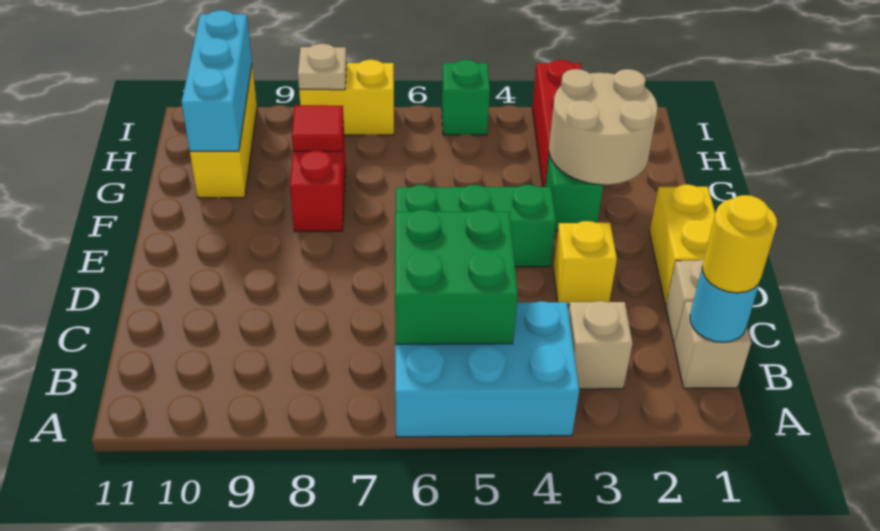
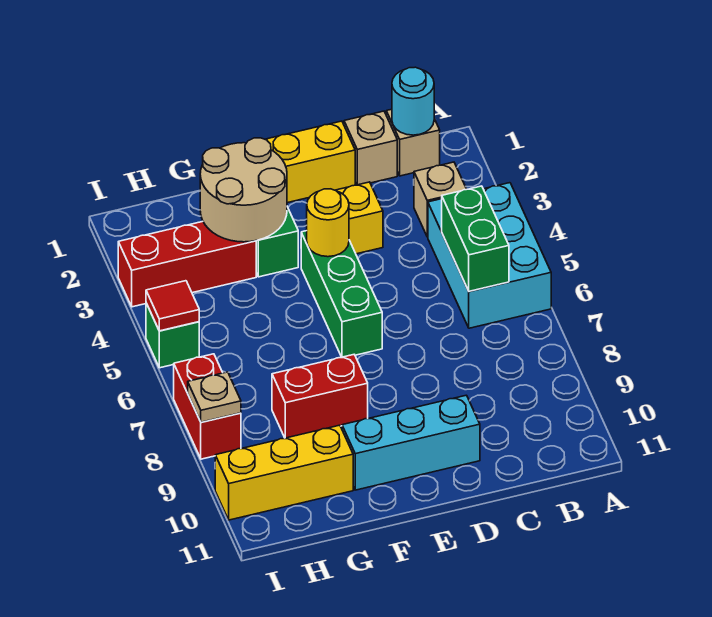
yellow round brick B1 level 3 -> yellow round brick E4 level 2
green brick B5:C6 level 2 -> green brick B5:B6 level 2
red tile G8 level 2 -> red tile I5 level 2
cyan brick G10:I10 level 2 -> cyan brick D10:F10 level 1
yellow brick I7:I8 level 1 -> red brick I7:I8 level 1

